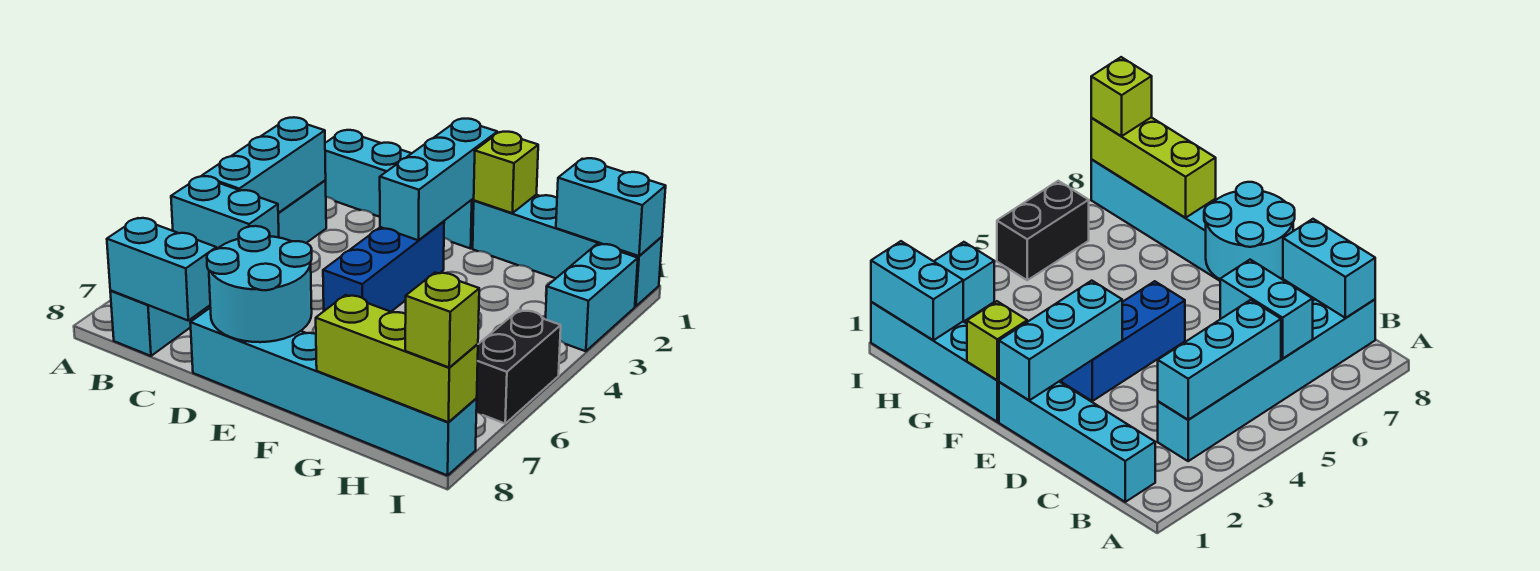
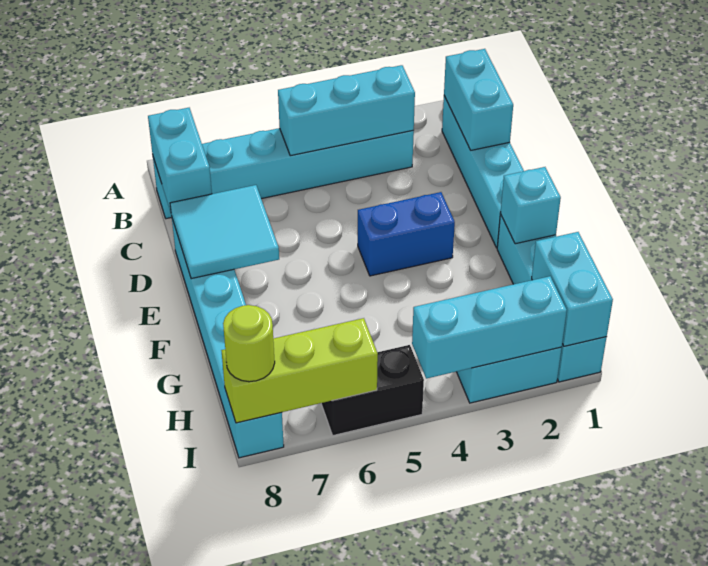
cyan brick B6:C6 level 2 -> cyan brick B1:C1 level 2
cyan round brick D7:E8 level 2 -> cyan tile D7:E8 level 2
cyan brick E1:E3 level 2 -> cyan brick I2:I4 level 2
blue brick E3:E5 level 1 -> blue brick E3:E4 level 1
lime brick F1 level 2 -> cyan brick F1 level 2
lime brick G8:I8 level 2 -> lime brick I6:I8 level 2
lime brick I8 level 3 -> lime round brick I8 level 3

